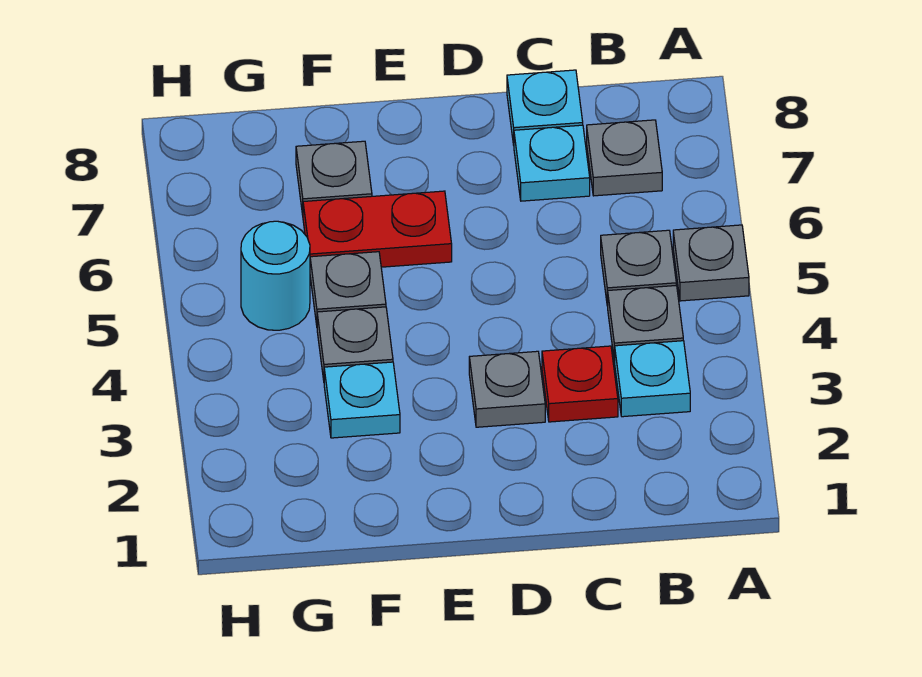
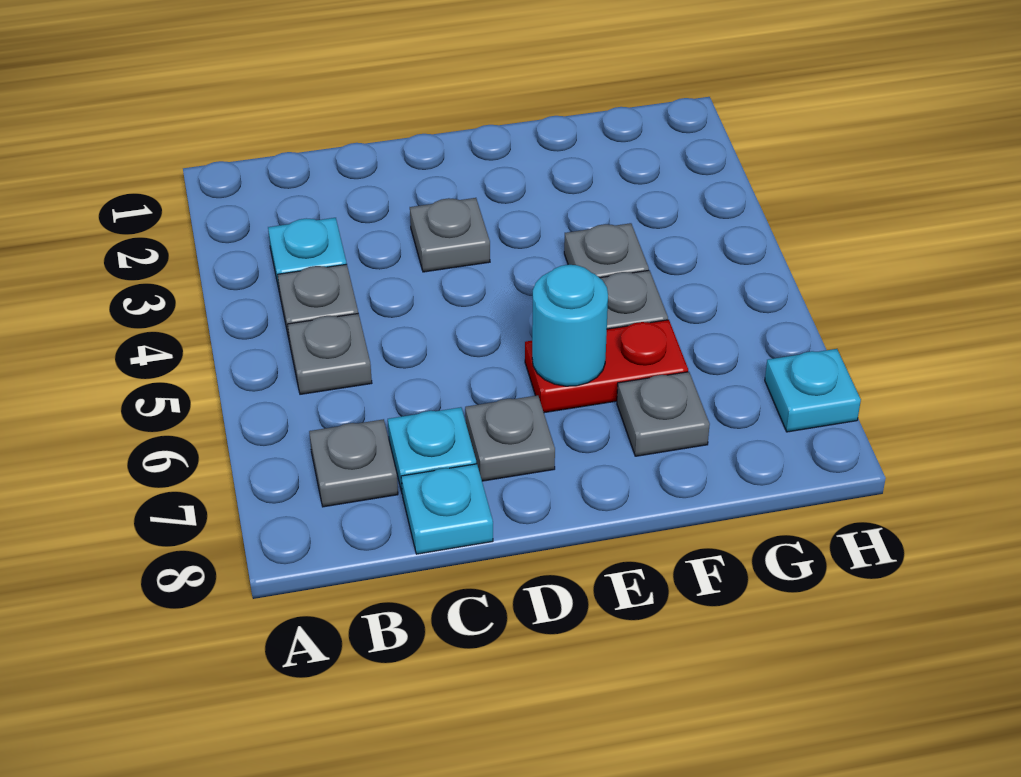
grey plate A5 level 1 -> grey plate D7 level 1
red plate C3 level 1 -> none
cyan plate F3 level 1 -> cyan plate H7 level 1
cyan round brick G5 level 1 -> cyan round brick E6 level 2

